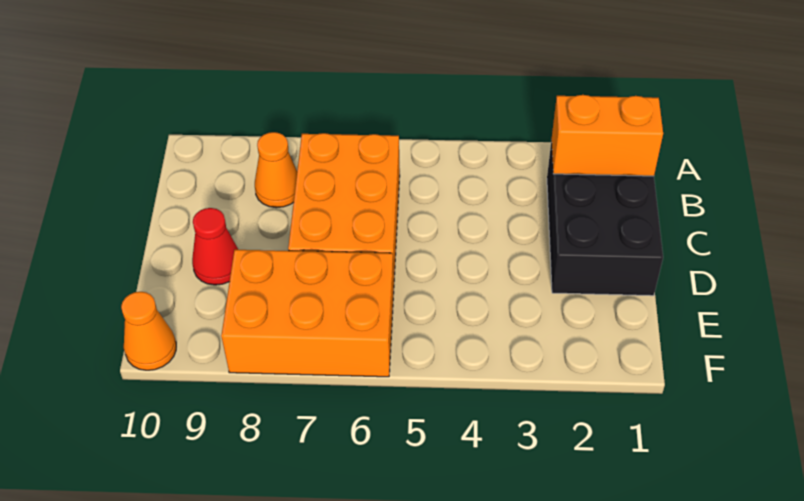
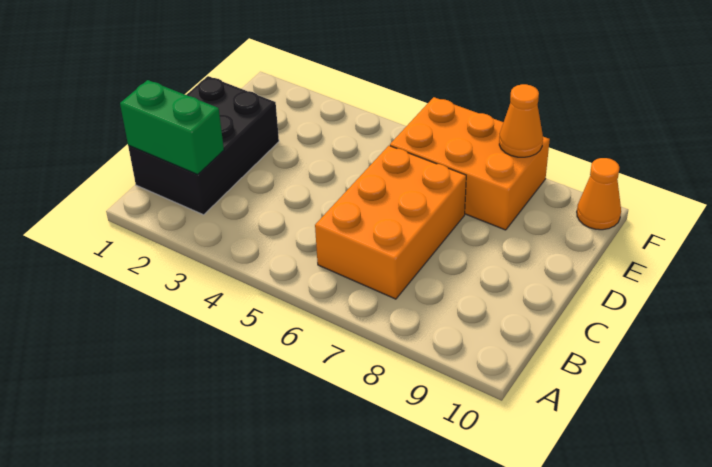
orange brick B1:B2 level 2 -> green brick B1:B2 level 2
orange cone B8 level 1 -> orange cone F8 level 2
red cone D9 level 1 -> none

